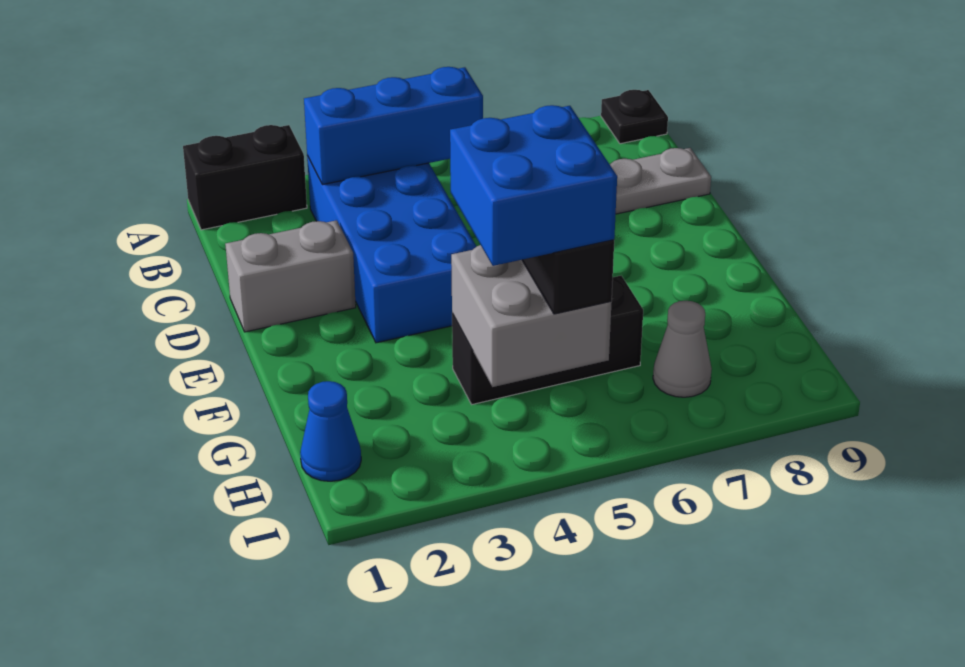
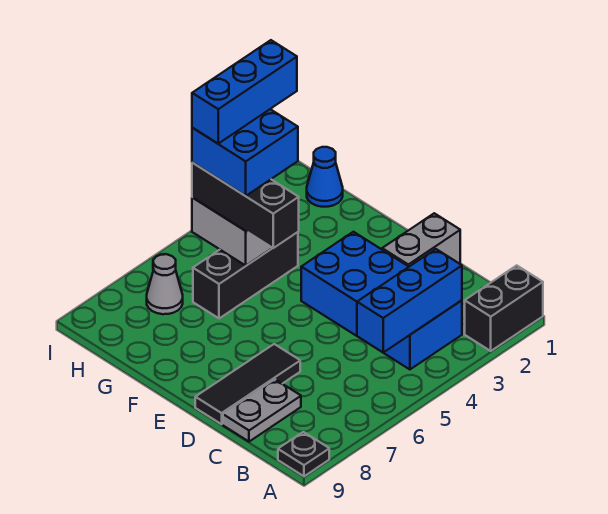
none -> black tile D7:D9 level 1
none -> blue brick H3:H5 level 5

